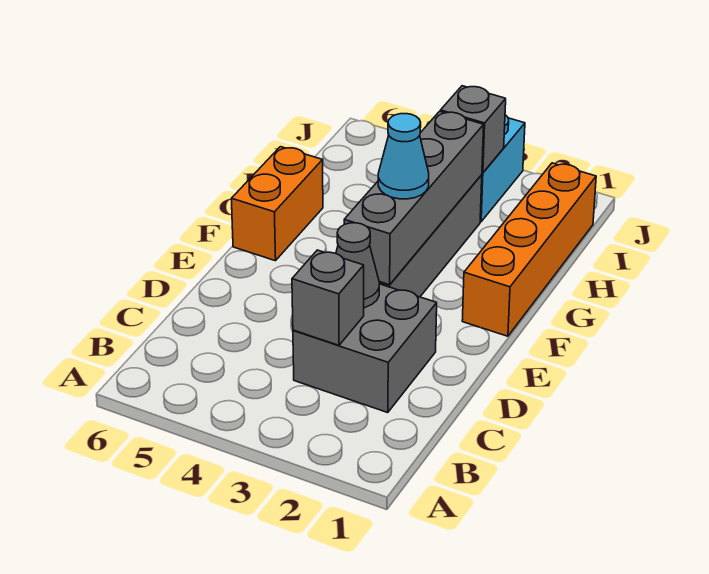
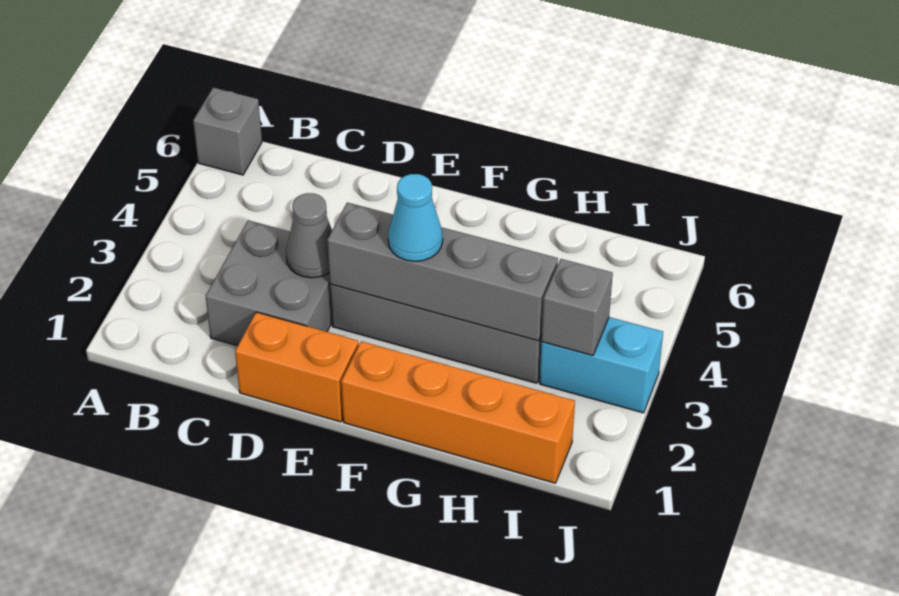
grey brick C3 level 2 -> grey brick A6 level 1
orange brick F6:G6 level 1 -> orange brick D1:E1 level 1

